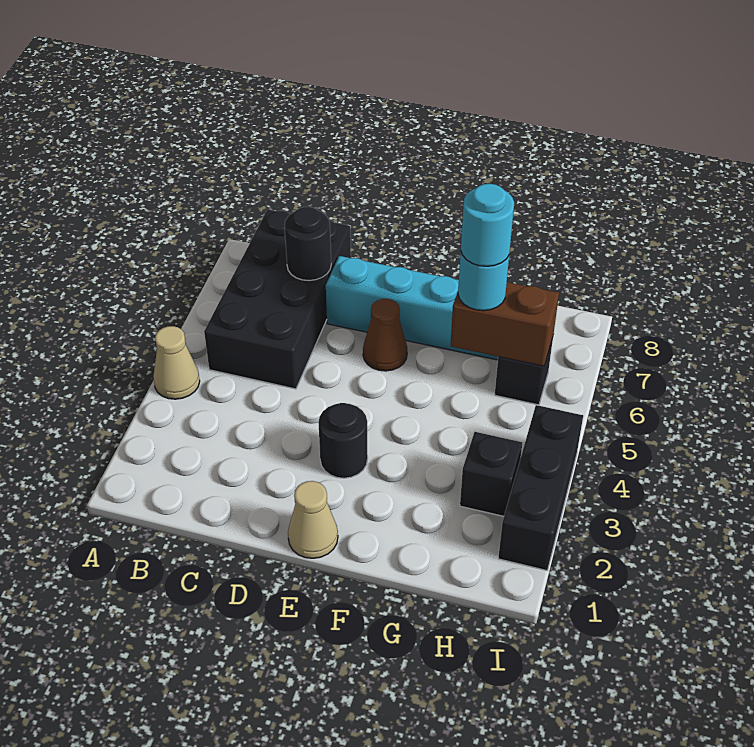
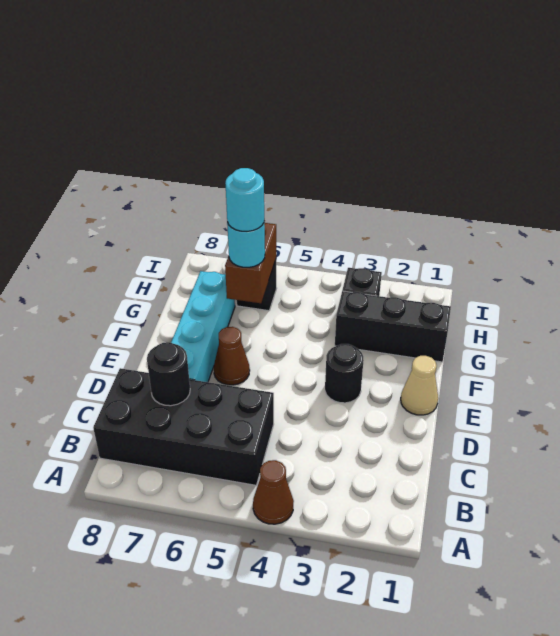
tan cone A4 level 1 -> brown cone A4 level 1
black brick I2:I4 level 1 -> black brick G1:G3 level 1

